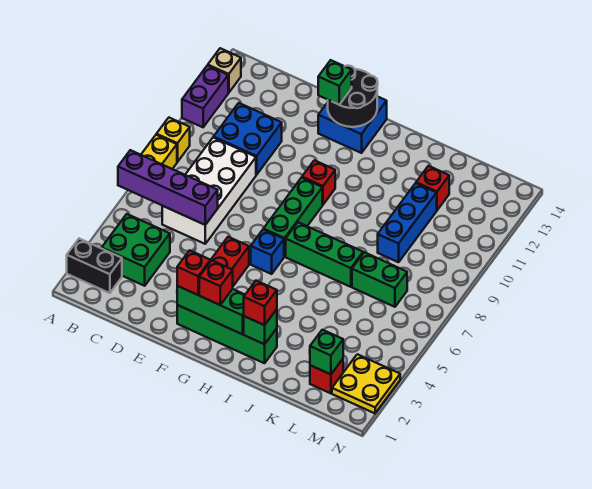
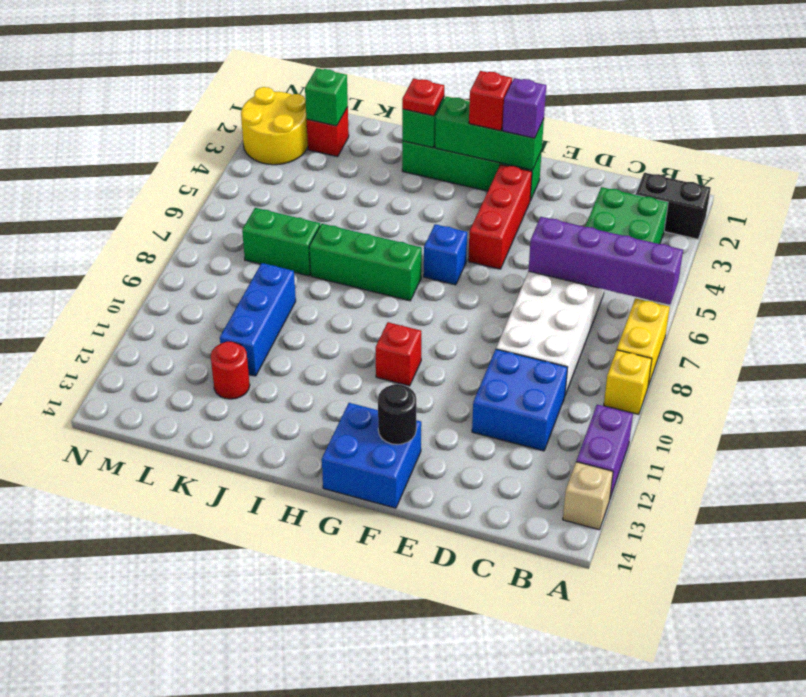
red brick F2 level 3 -> purple brick F2 level 3
black round brick F13:G14 level 2 -> black round brick F13 level 2
green brick F13 level 3 -> none
green brick G7:G9 level 1 -> none
red brick I2 level 3 -> red plate I2 level 3
red brick K12 level 1 -> red round brick K12 level 1
yellow plate M2:N3 level 1 -> yellow round brick M2:N3 level 1

